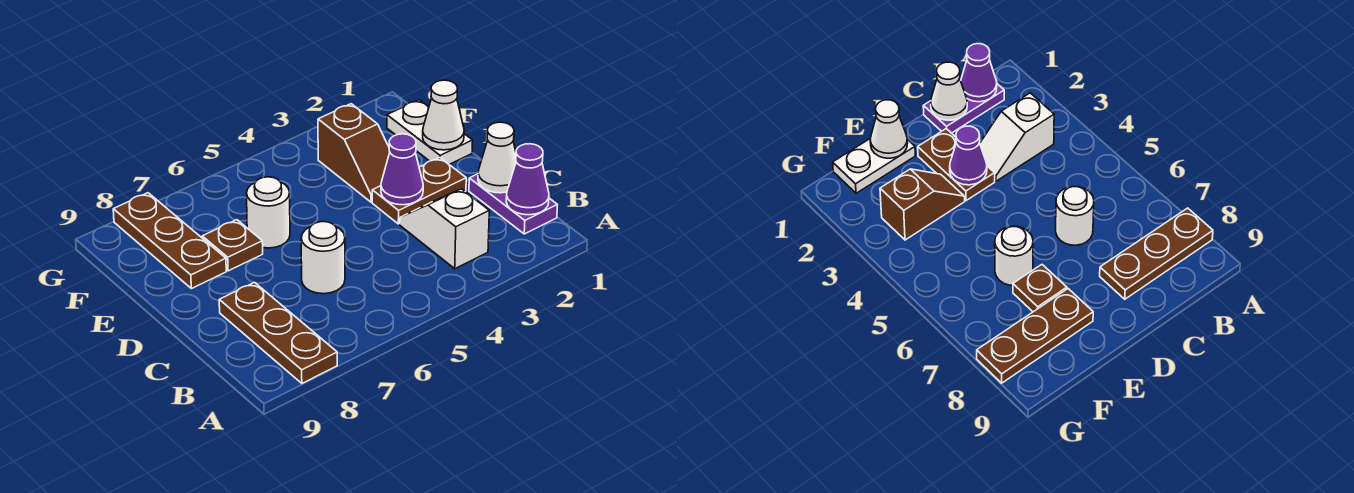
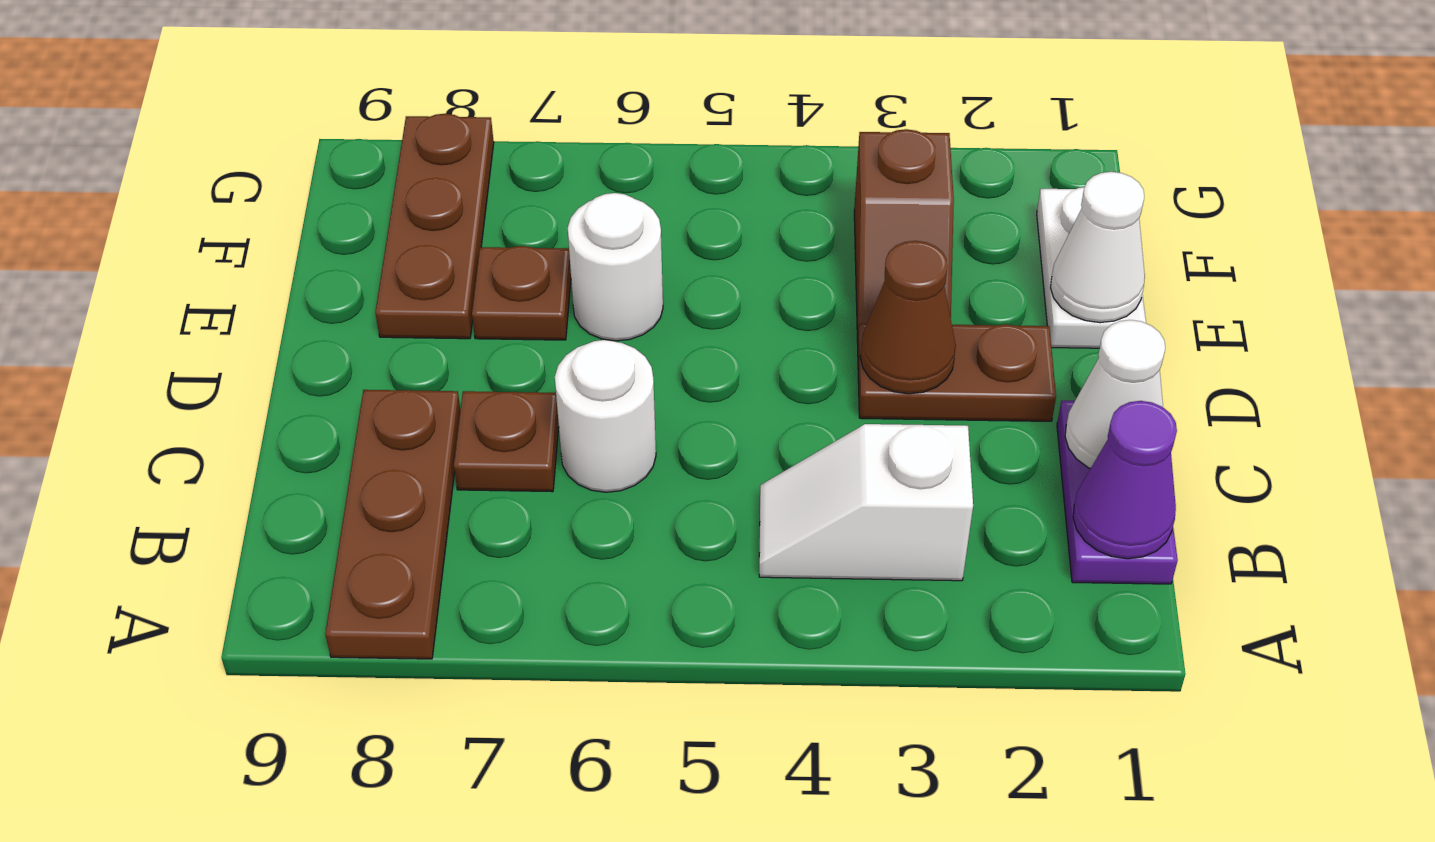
white slope B3:C3 level 1 top B -> white slope B3:B4 level 1 top 3
none -> brown plate C7 level 1
purple cone D3 level 2 -> brown cone D3 level 2

